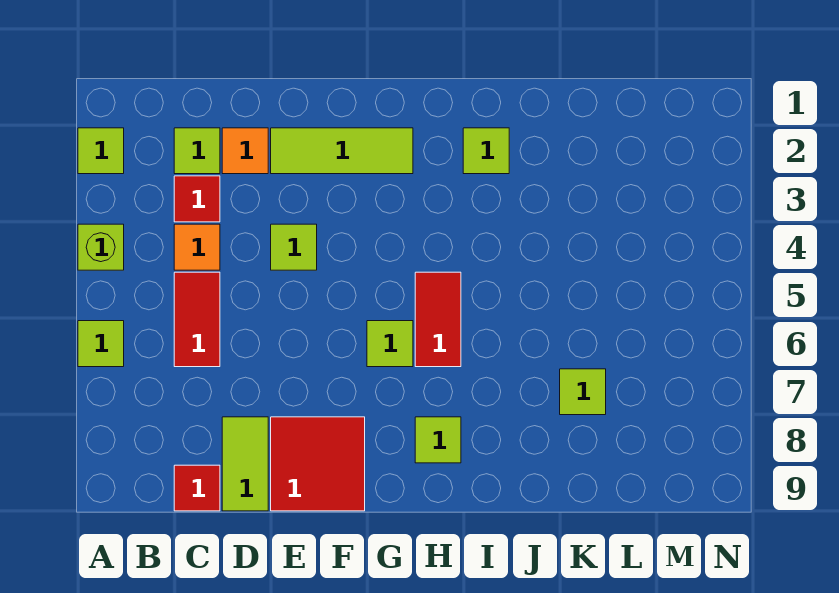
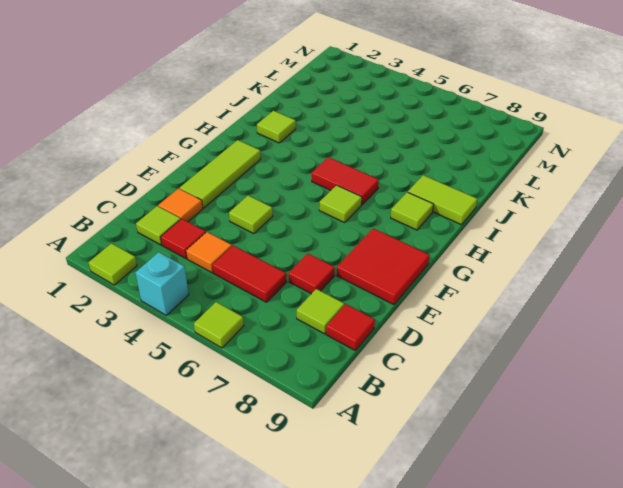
lime brick A4 level 1 -> cyan brick A4 level 1
none -> red tile D7 level 1
lime tile D8:D9 level 1 -> lime tile I8:I9 level 1
lime tile K7 level 1 -> lime tile C8 level 1

